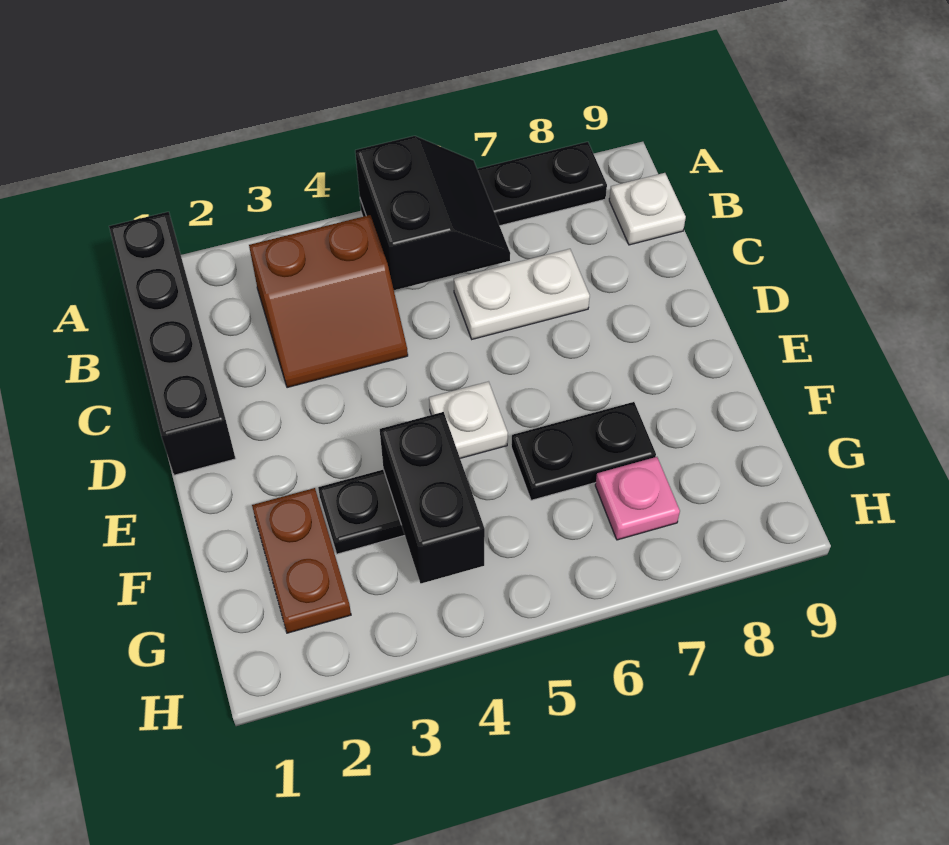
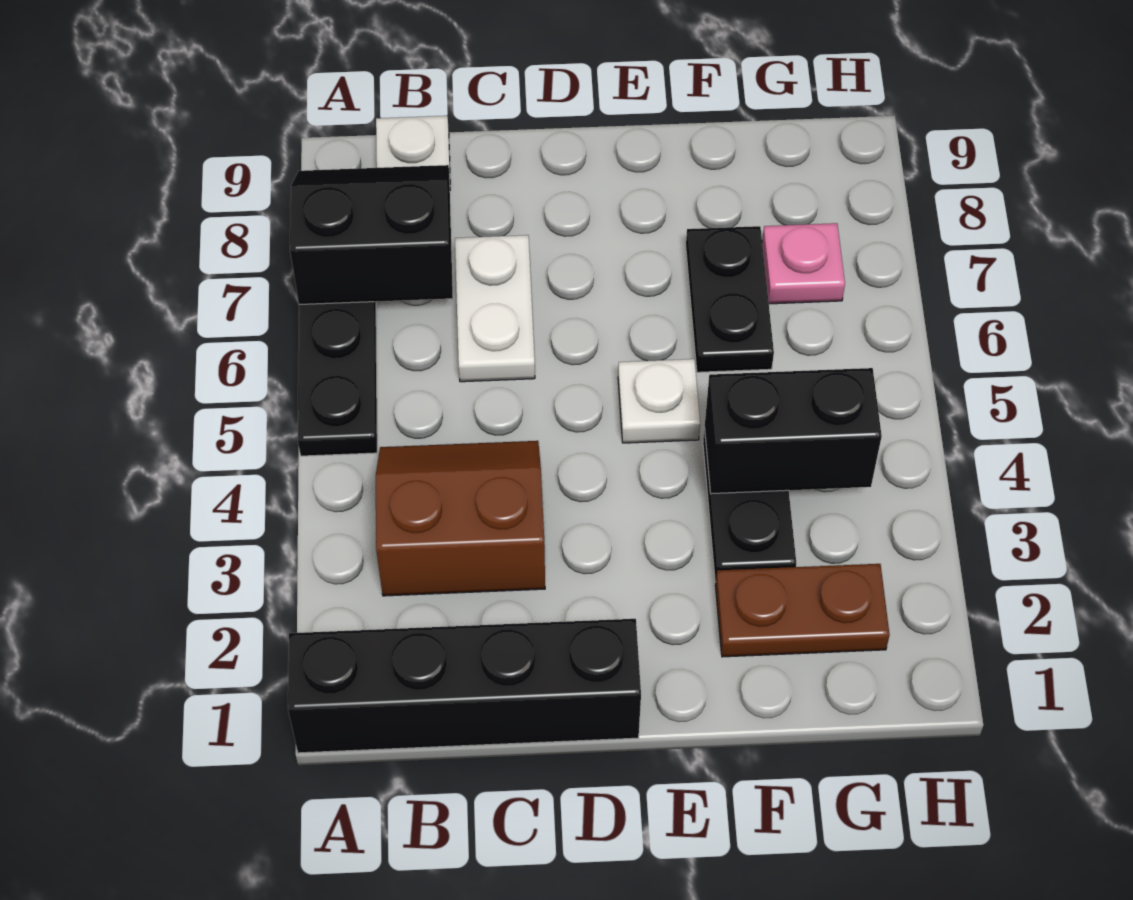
black slope A5:B6 level 2 top 5 -> black slope A7:B8 level 2 top 7
brown slope B3:C4 level 1 top B -> brown slope B3:C4 level 1 top 3

